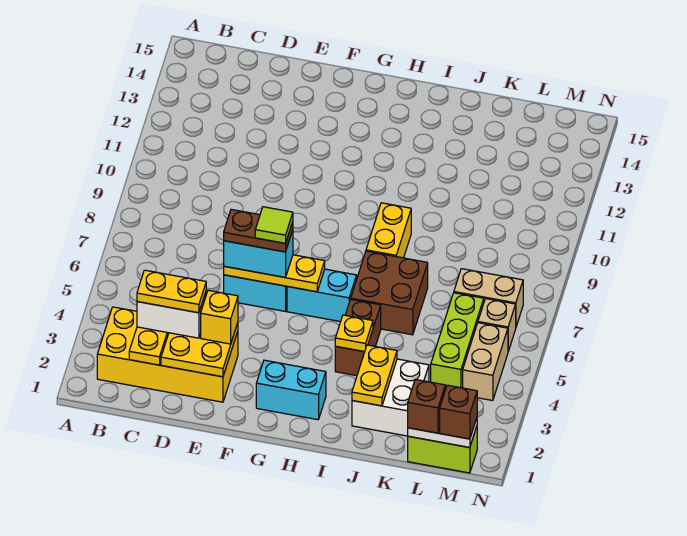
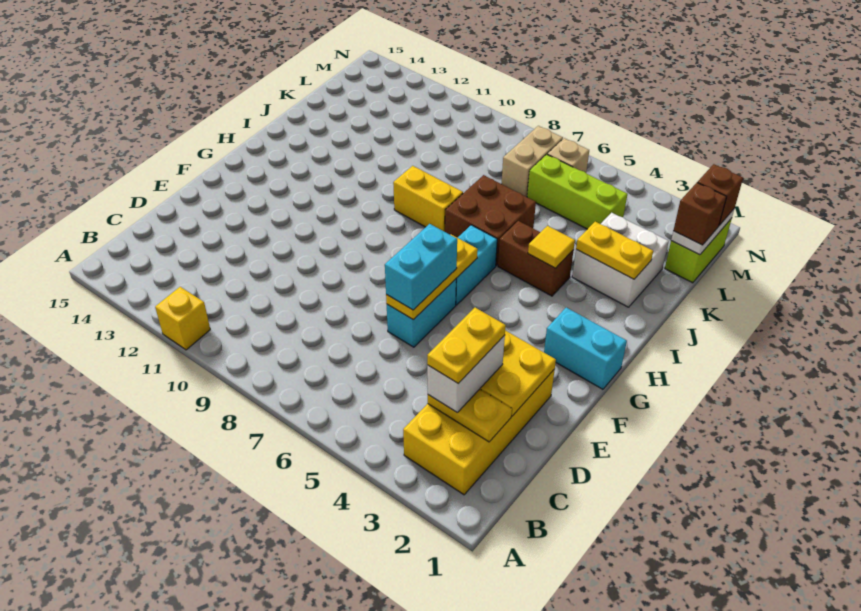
yellow brick E3 level 3 -> yellow brick A11 level 1
brown plate E6:F6 level 4 -> none
lime tile F6 level 5 -> none
cyan brick G2:H2 level 1 -> cyan brick G1:G2 level 1
yellow plate I4 level 2 -> yellow tile I4 level 2
tan brick M4:M5 level 1 -> none

